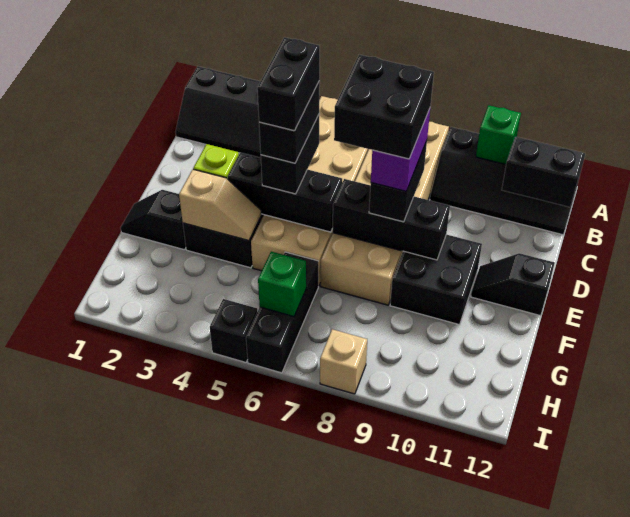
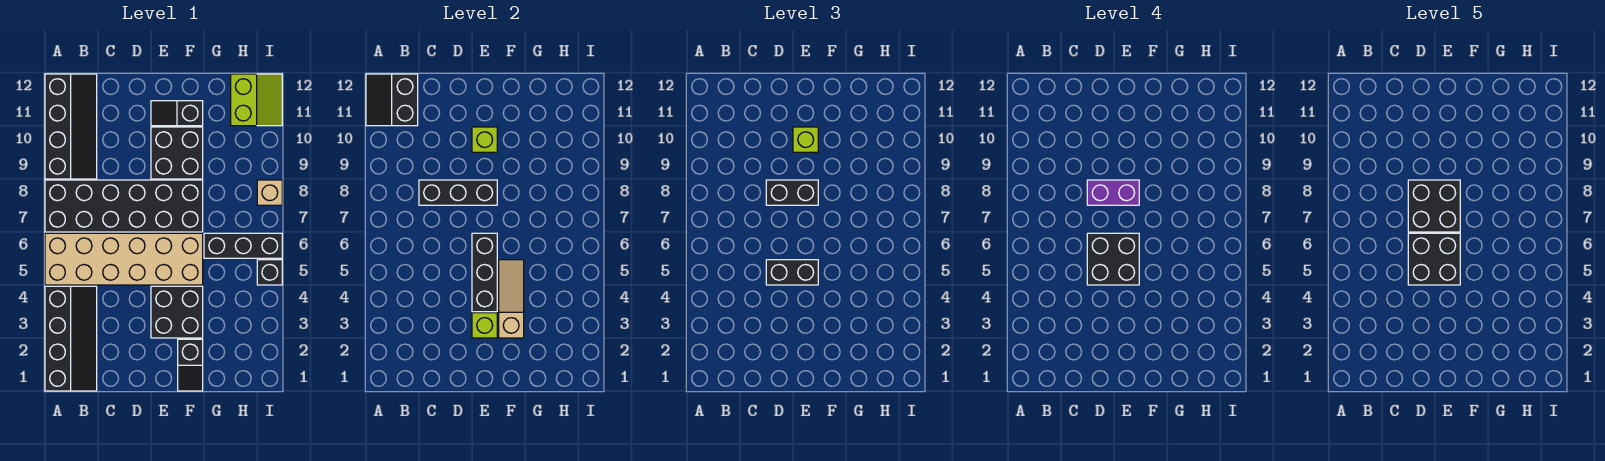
tan brick A7:F8 level 1 -> black brick A7:F8 level 1
green brick A10 level 2 -> none
black brick D5:E5 level 4 -> black brick D5:E6 level 4
black brick D5:E5 level 5 -> black brick D5:E6 level 5
black brick E7:E9 level 2 -> black brick C8:E8 level 2
none -> lime brick E10 level 2
none -> lime brick E10 level 3
black slope E11:E12 level 1 top 12 -> black slope E11:F11 level 1 top F
tan slope F3:F4 level 2 top 3 -> tan slope F3:F5 level 2 top 3
green brick H6 level 2 -> none
none -> lime slope H11:I12 level 1 top H

